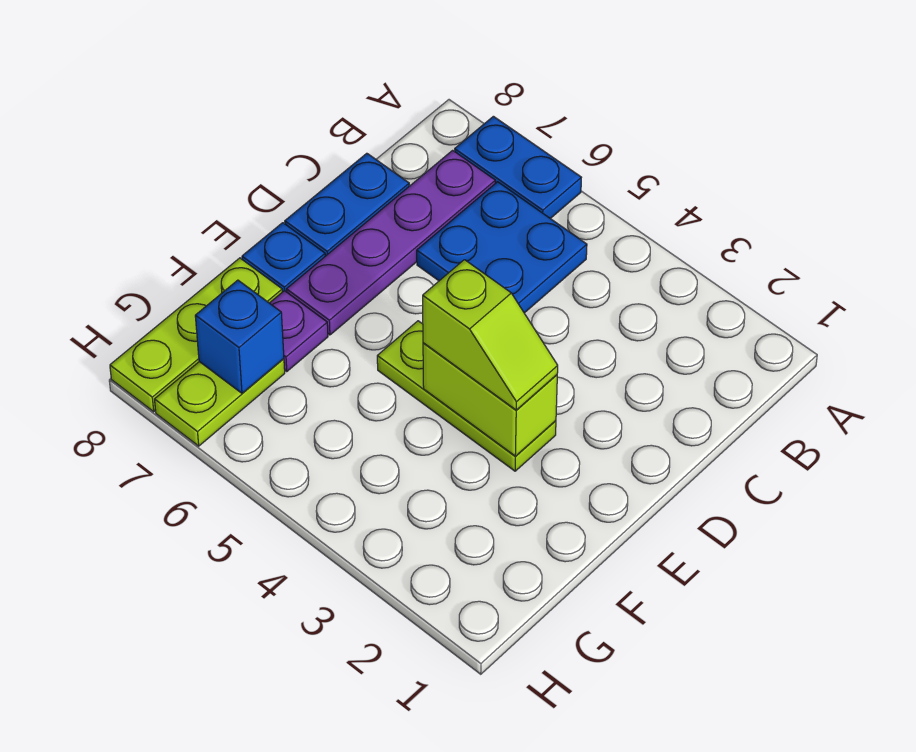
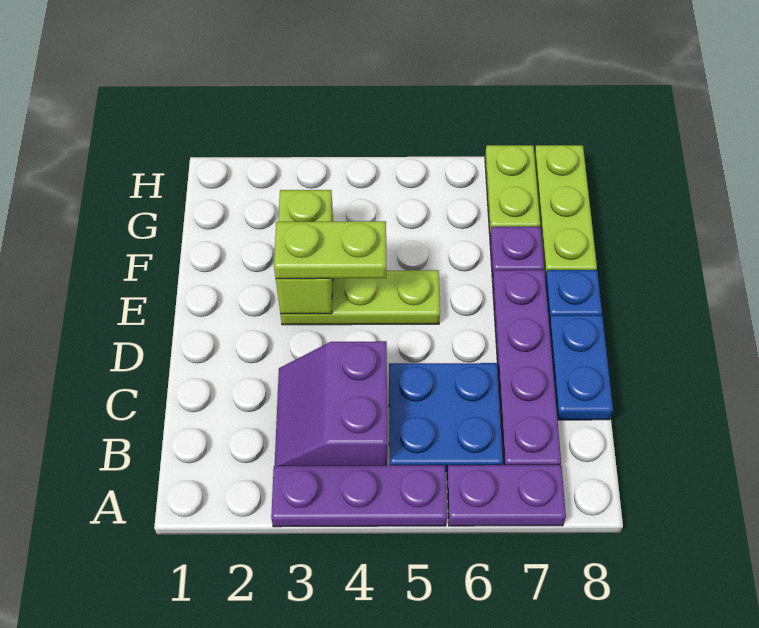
none -> purple plate A3:A5 level 1
blue plate A6:A7 level 1 -> purple plate A6:A7 level 1
none -> purple slope B3:C4 level 1 top 4
lime brick E3:E4 level 2 -> lime brick E3:F3 level 2
lime slope E3:E4 level 3 top 4 -> lime plate E3:E4 level 3
blue brick G7 level 2 -> none

